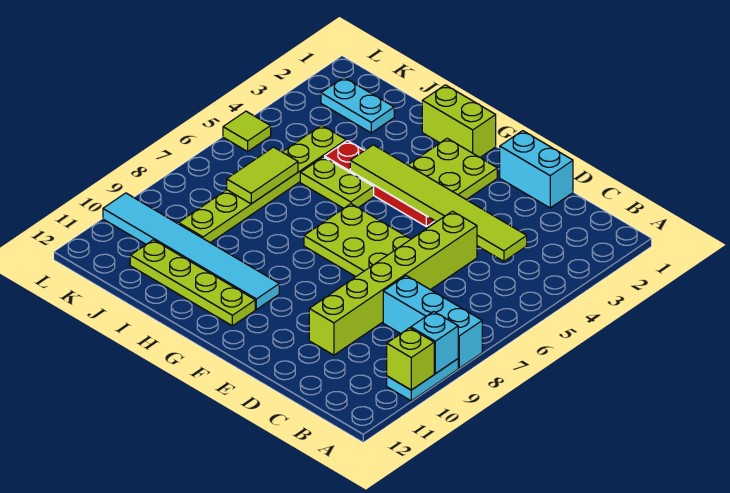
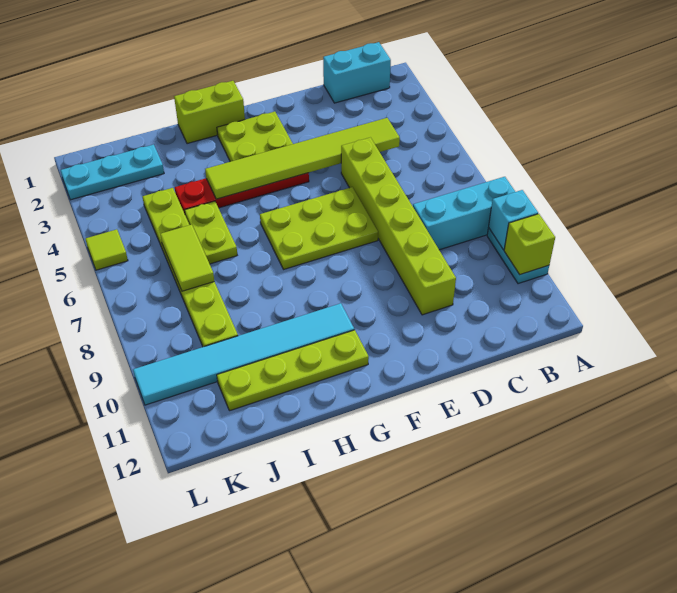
cyan brick D1:E1 level 1 -> cyan brick B1:C1 level 1
lime plate H5:I5 level 1 -> lime plate I5:I6 level 1
cyan plate J2:K2 level 1 -> cyan plate J2:L2 level 1

